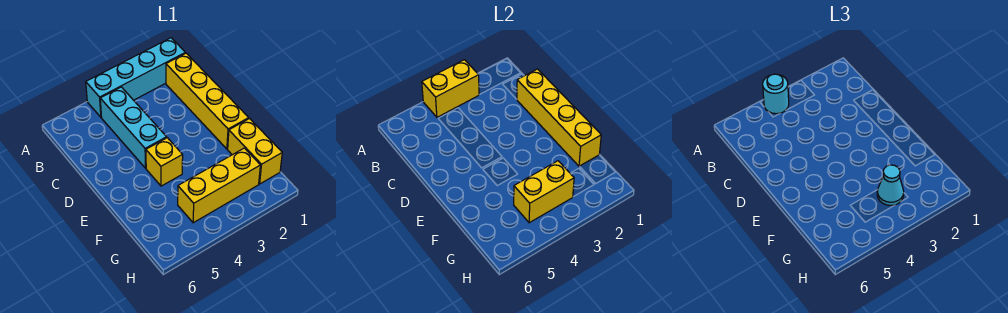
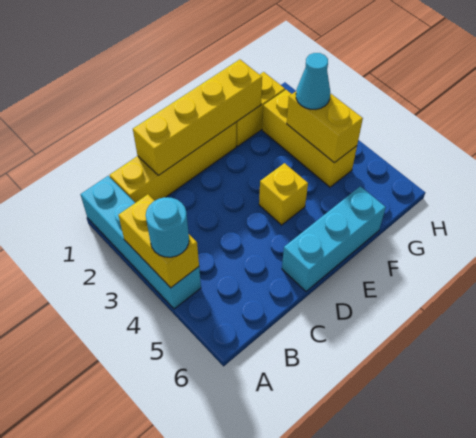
cyan brick B4:D4 level 1 -> cyan brick D6:F6 level 1

